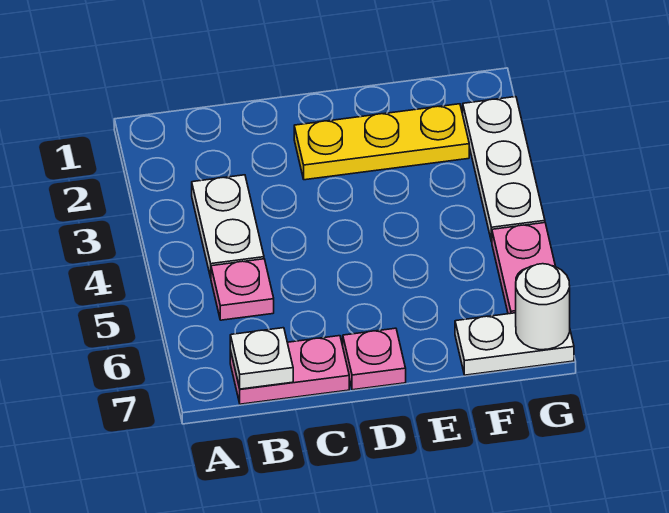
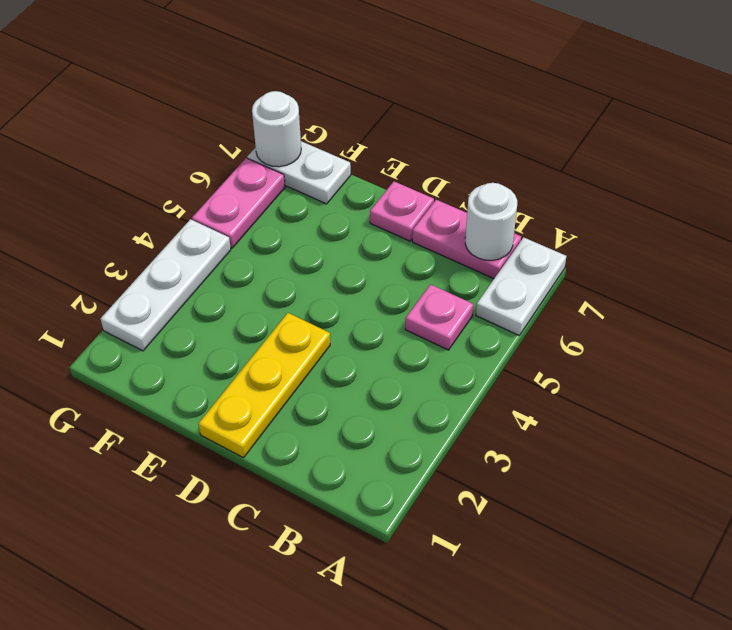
white plate B3:B4 level 1 -> white plate A6:A7 level 1
white plate B7 level 2 -> white round brick B7 level 2
yellow plate D2:F2 level 1 -> yellow plate D1:D3 level 1

